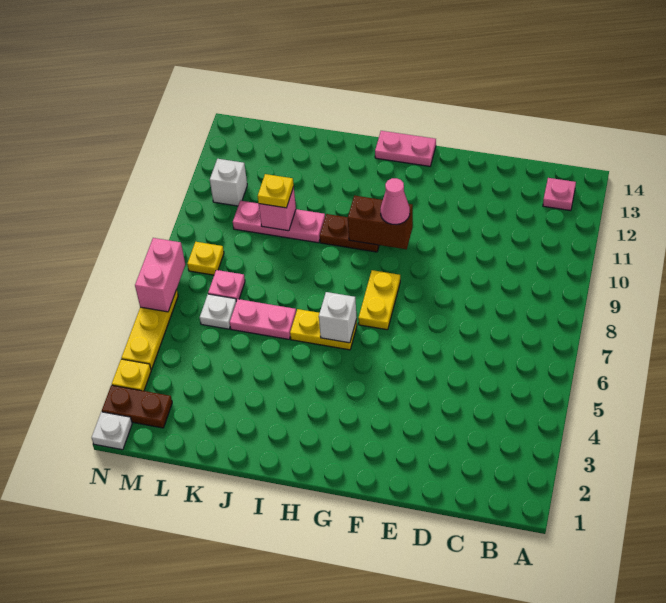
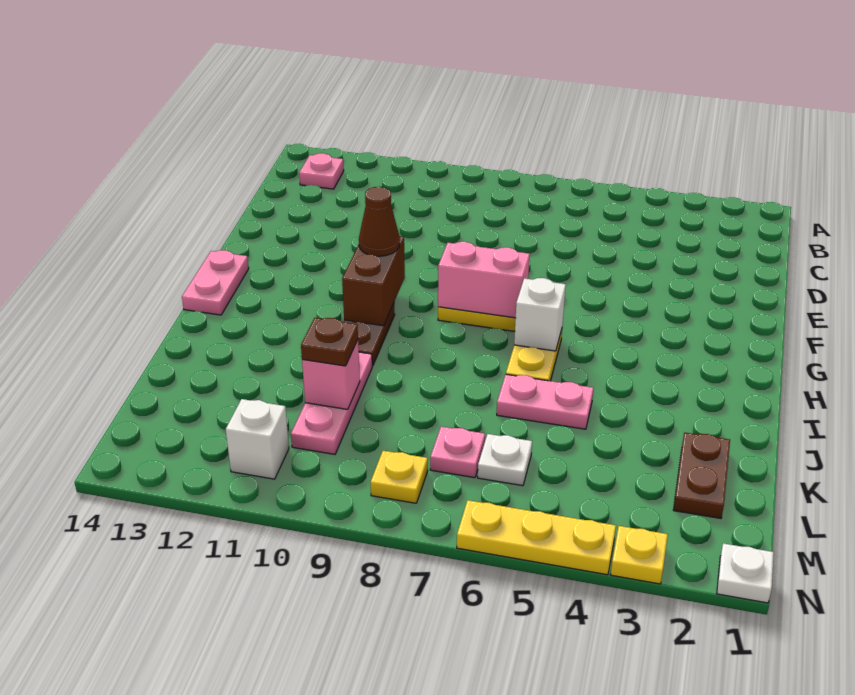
pink cone G10 level 3 -> brown cone G10 level 3
pink plate J6:K6 level 1 -> pink plate J5:J6 level 1
yellow plate K10 level 3 -> brown plate K10 level 3
brown plate M2:N2 level 1 -> brown plate K2:L2 level 1
pink brick N6:N7 level 2 -> pink brick G7:G8 level 2

